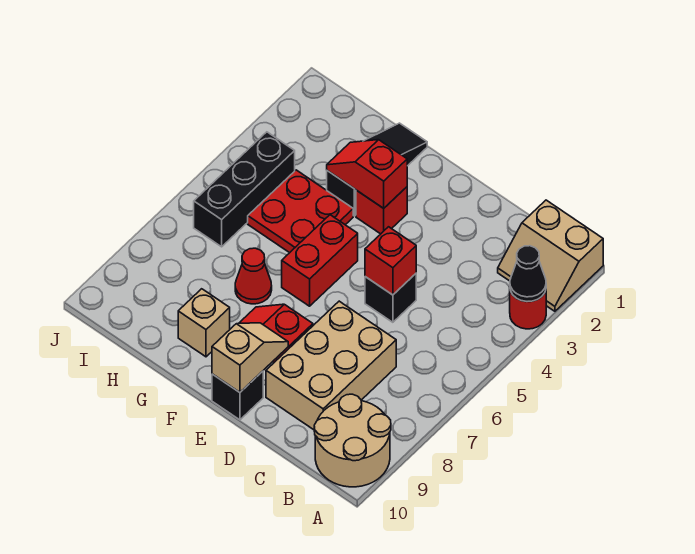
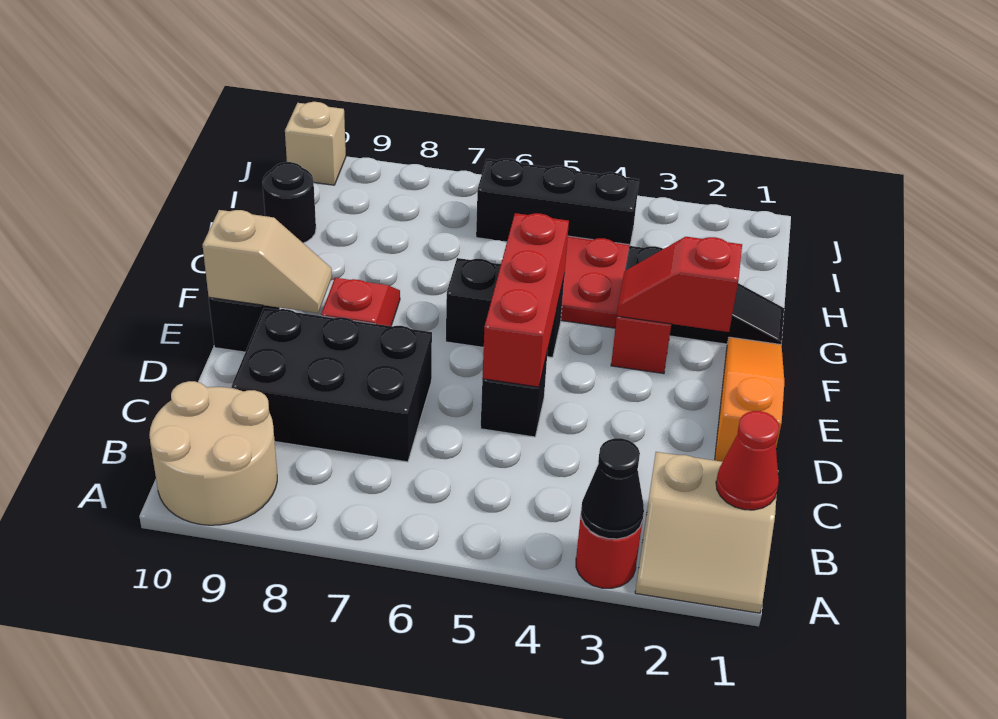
tan slope A1:B2 level 1 top 1 -> tan slope A1:B2 level 1 top B
tan brick C7:D9 level 1 -> black brick C7:D9 level 1
none -> orange slope D1:F1 level 1 top D
red brick D5 level 2 -> red brick D5:F5 level 2
red slope F3:G3 level 2 top F -> red slope F2:F3 level 2 top 2
red brick F5:F6 level 1 -> black brick F5:F6 level 1
red cone G7 level 1 -> red cone B1 level 2
tan brick G9 level 1 -> tan brick J10 level 1
none -> black round brick H10 level 1

